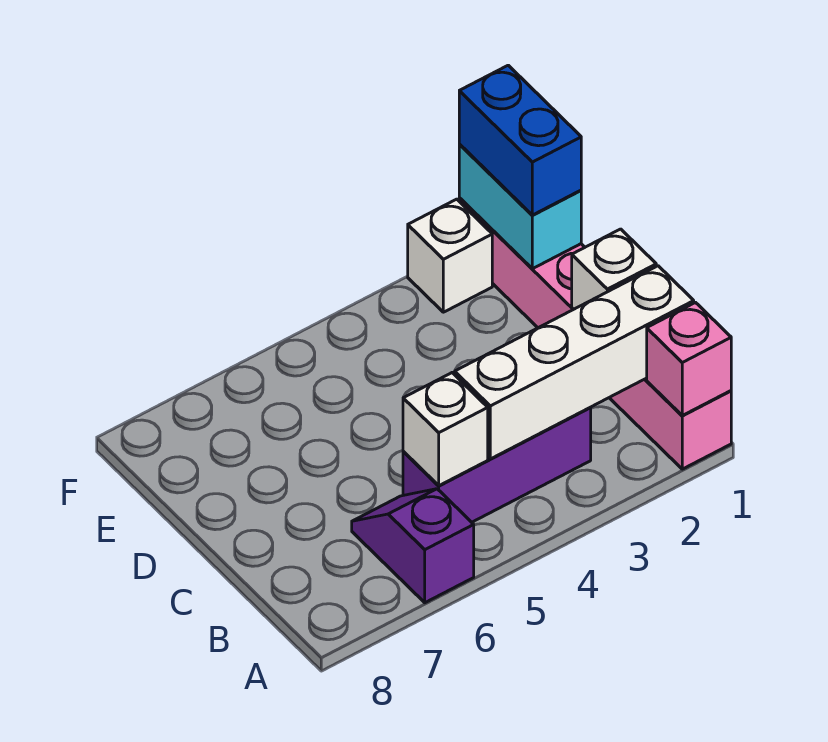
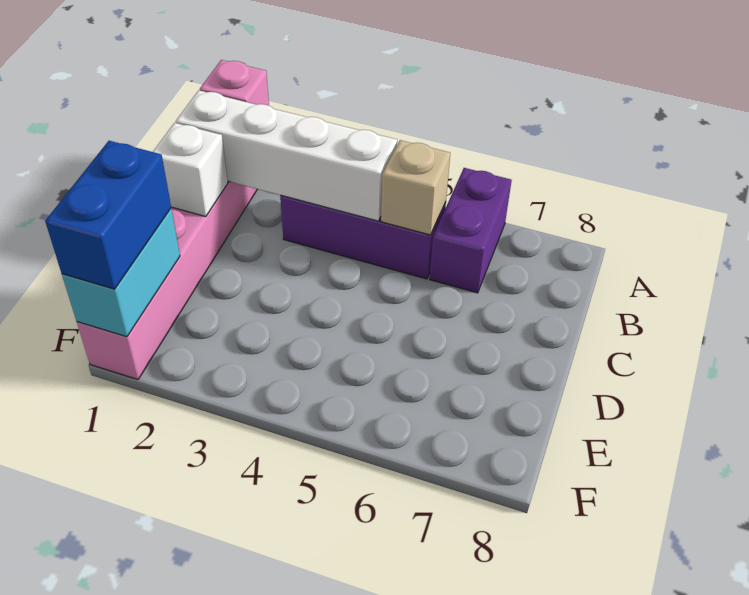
purple slope A6:B6 level 1 top A -> purple brick A6:B6 level 1
white brick B5 level 2 -> tan brick B5 level 2
white brick F2 level 1 -> none

